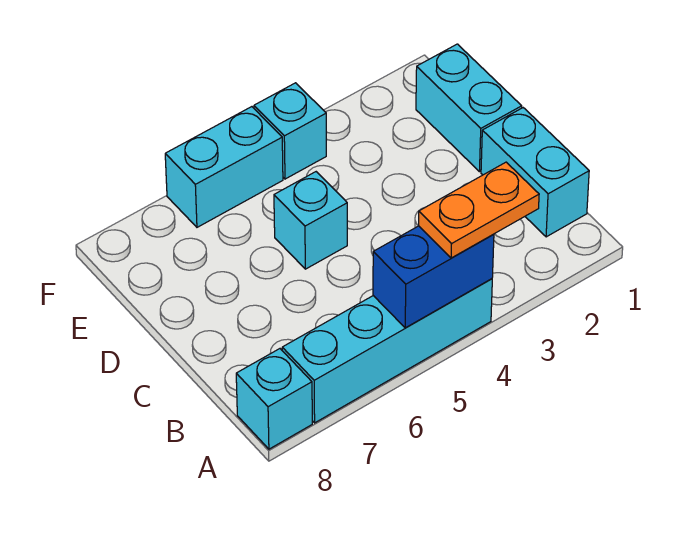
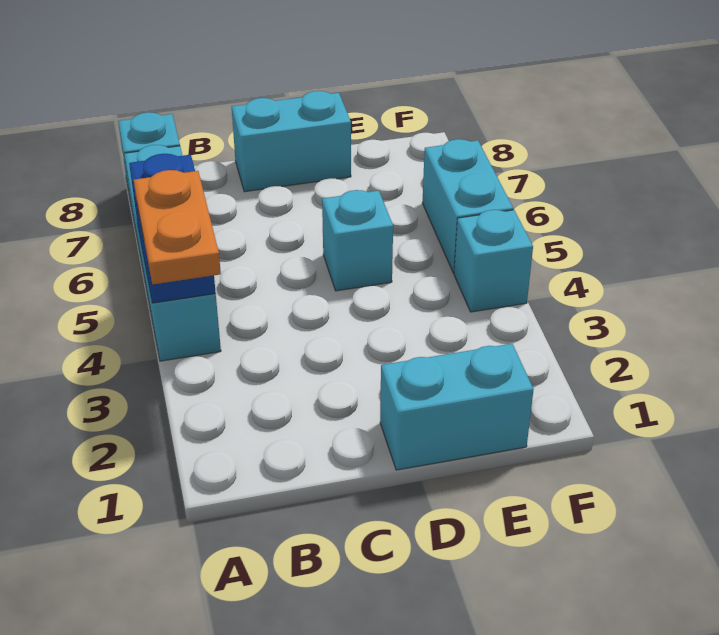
cyan brick B1:C1 level 1 -> cyan brick C8:D8 level 1

